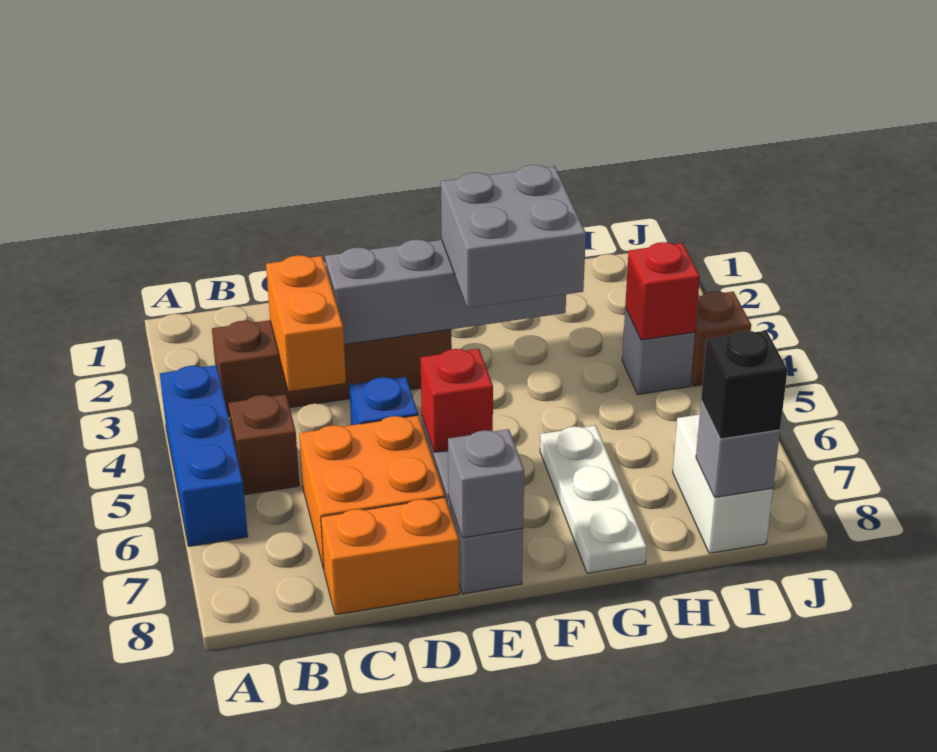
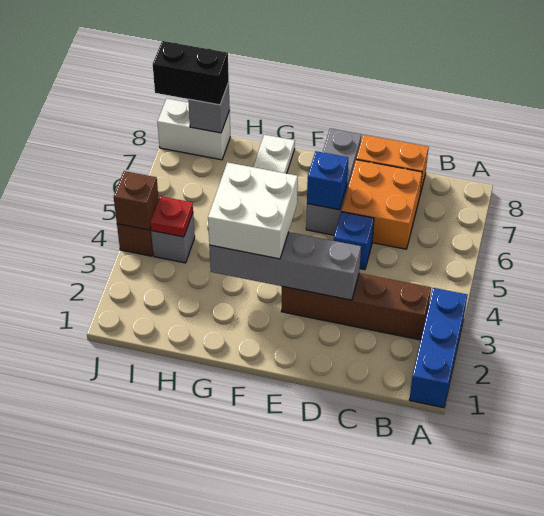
blue brick A4:A6 level 1 -> blue brick A1:A3 level 1
brown brick B5 level 1 -> brown brick J4 level 2
orange brick C3:C4 level 2 -> none
red brick E6 level 2 -> blue brick E6 level 2
grey brick E8 level 2 -> none
grey brick F3:G4 level 3 -> white brick F3:G4 level 3
red brick I4 level 2 -> red plate I4 level 2
white brick I7:I8 level 1 -> white brick I8:J8 level 1
black brick I8 level 3 -> black brick I8:J8 level 3

